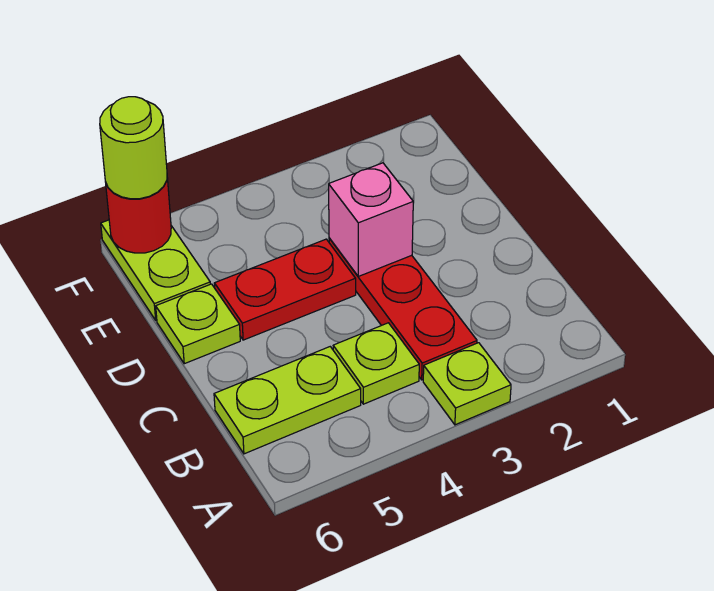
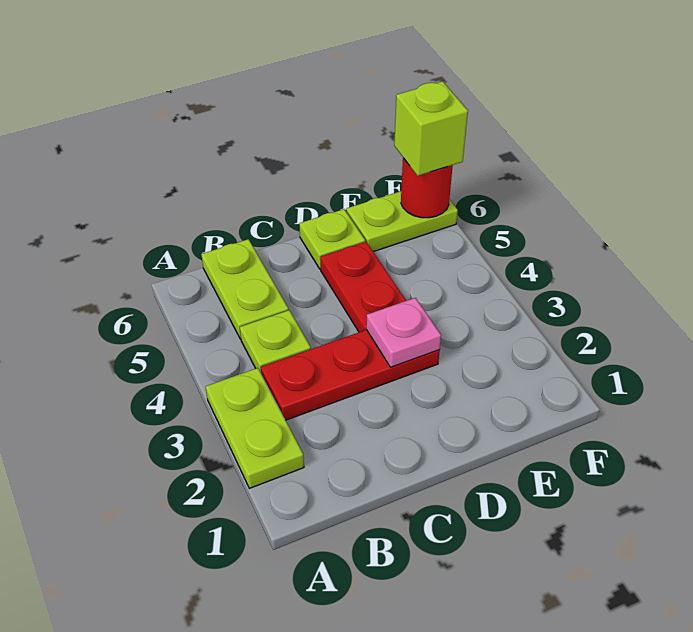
lime plate A3 level 1 -> lime plate A2:A3 level 1
pink brick D3 level 2 -> pink plate D3 level 2
lime round brick F6 level 3 -> lime brick F6 level 3

